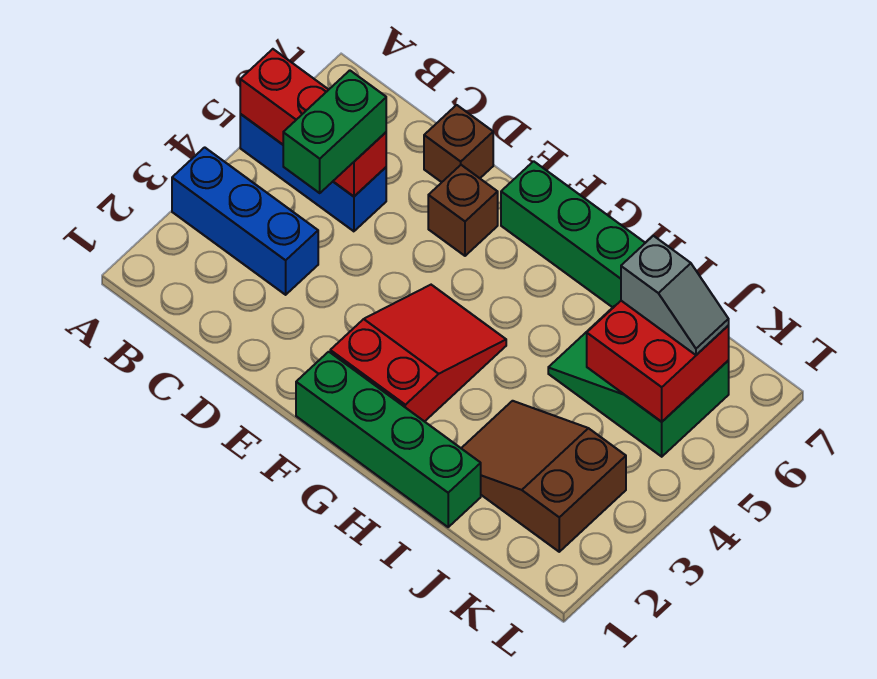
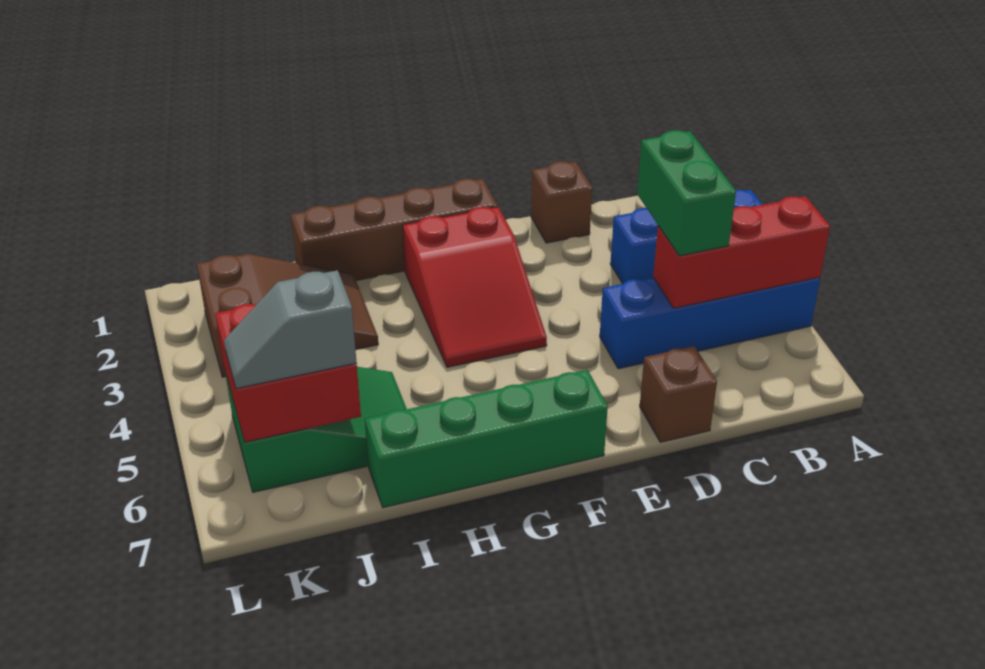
blue brick A5:C5 level 1 -> blue brick A5:D5 level 1
brown brick E6 level 1 -> brown brick D1 level 1
green brick F1:I1 level 1 -> brown brick F1:I1 level 1

